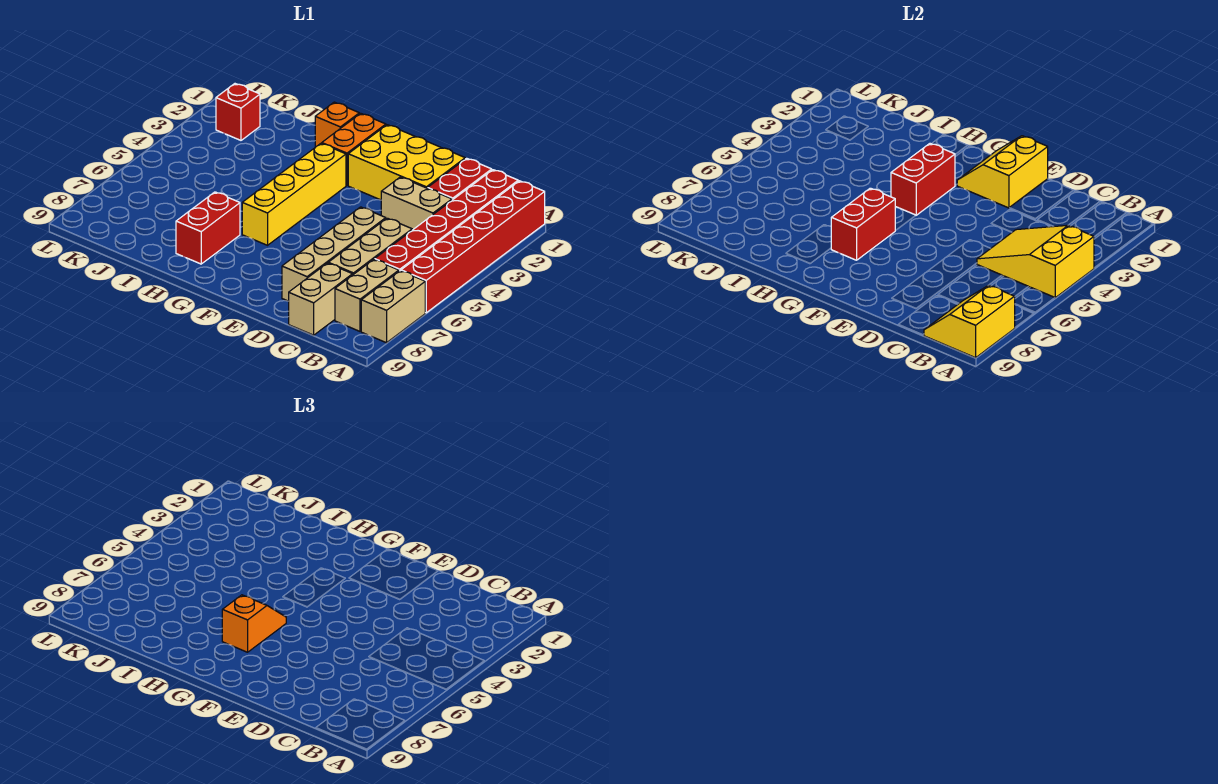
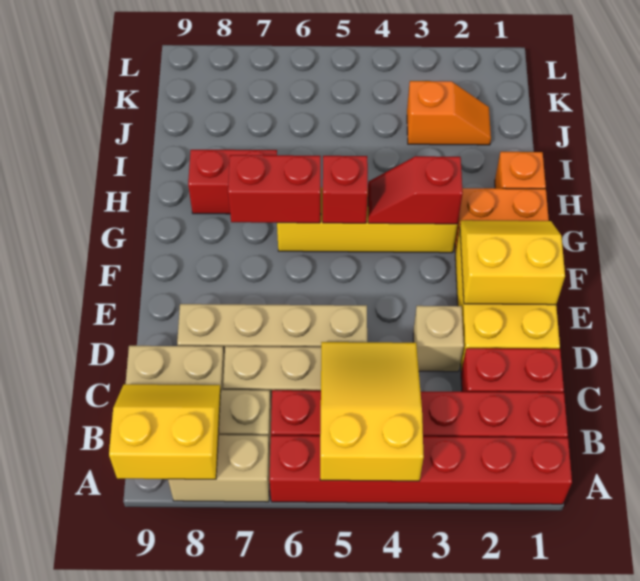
tan brick C3:D3 level 1 -> tan brick D3 level 1
red brick G3:G4 level 2 -> red slope G3:G4 level 2 top 3
orange slope G6:G7 level 3 top 7 -> orange slope J2:J3 level 1 top 3
red brick K2 level 1 -> red brick G5 level 2

